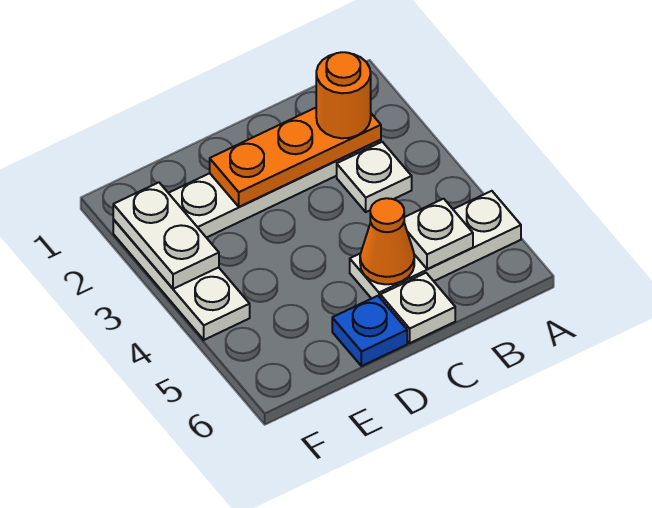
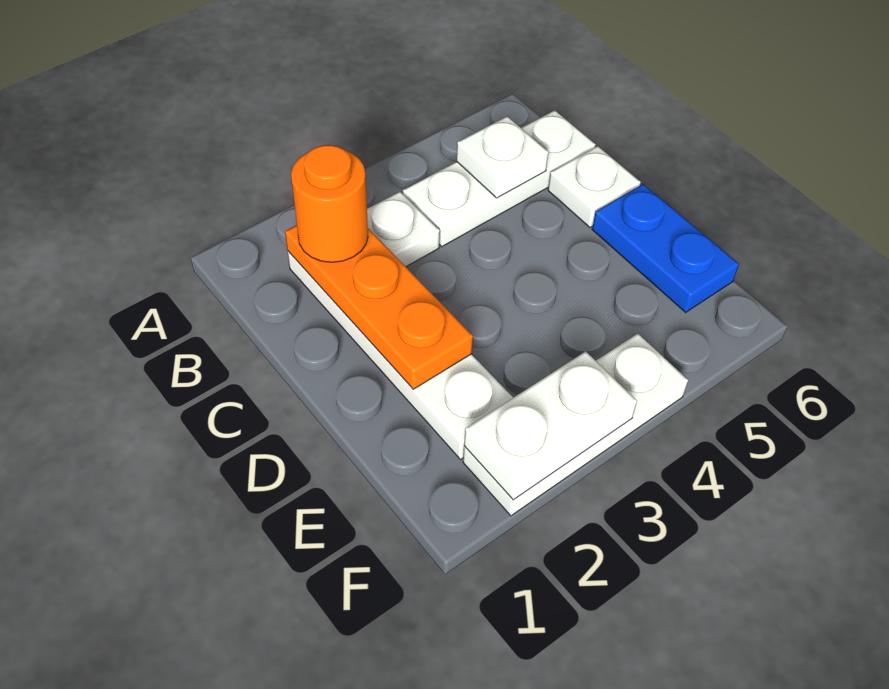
white plate A5:C5 level 1 -> white plate B4:B6 level 1
orange cone C5 level 2 -> none
blue plate D6 level 1 -> blue plate D6:E6 level 1

